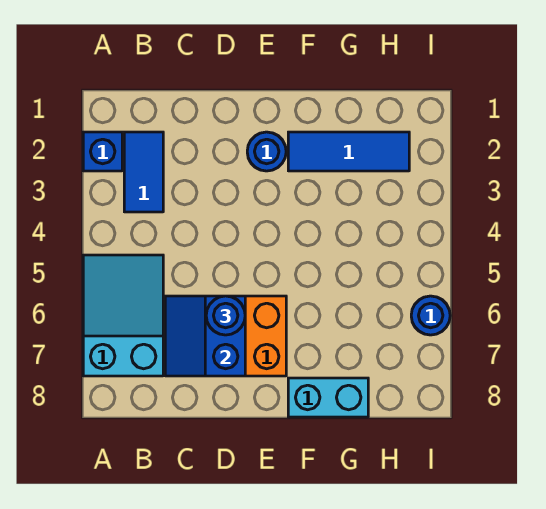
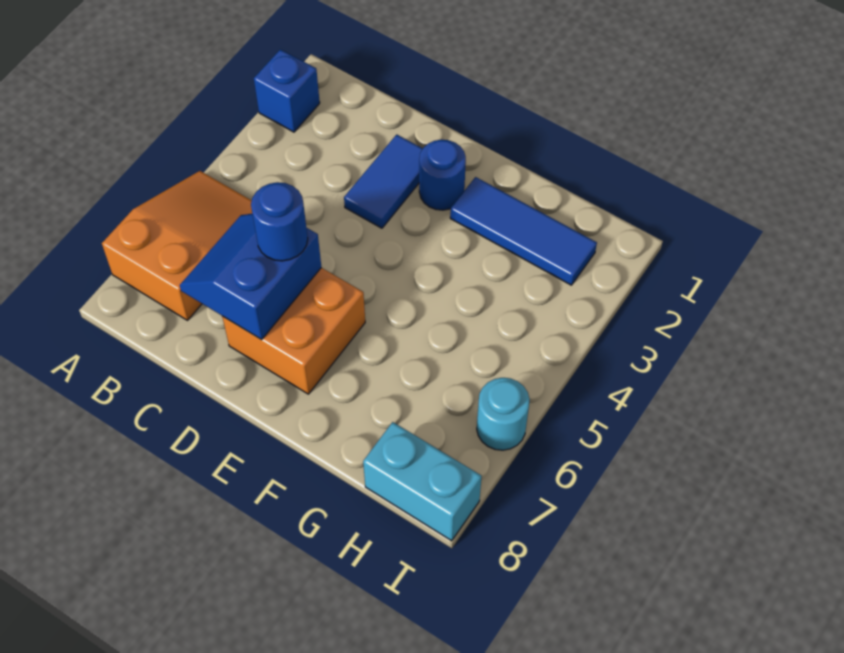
cyan slope A5:B7 level 1 top 7 -> orange slope A5:B7 level 1 top 7
blue tile B2:B3 level 1 -> blue tile D2:D3 level 1
cyan brick F8:G8 level 1 -> cyan brick H8:I8 level 1
blue round brick I6 level 1 -> cyan round brick I6 level 1

